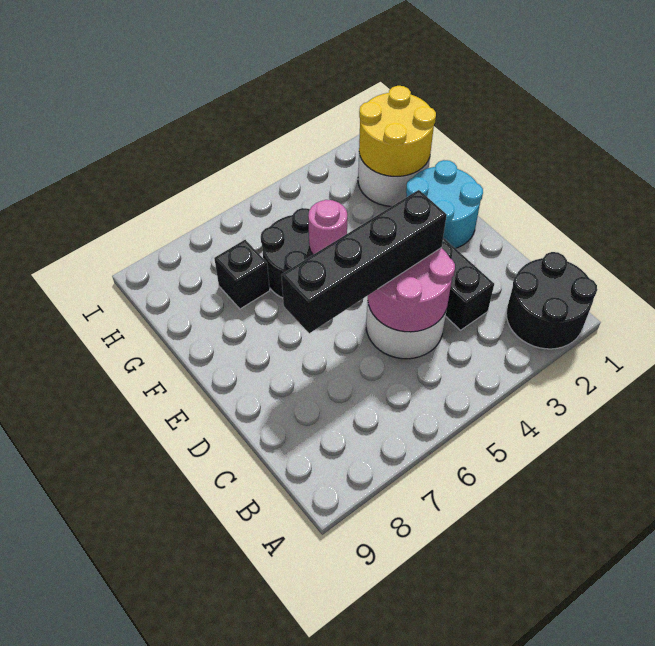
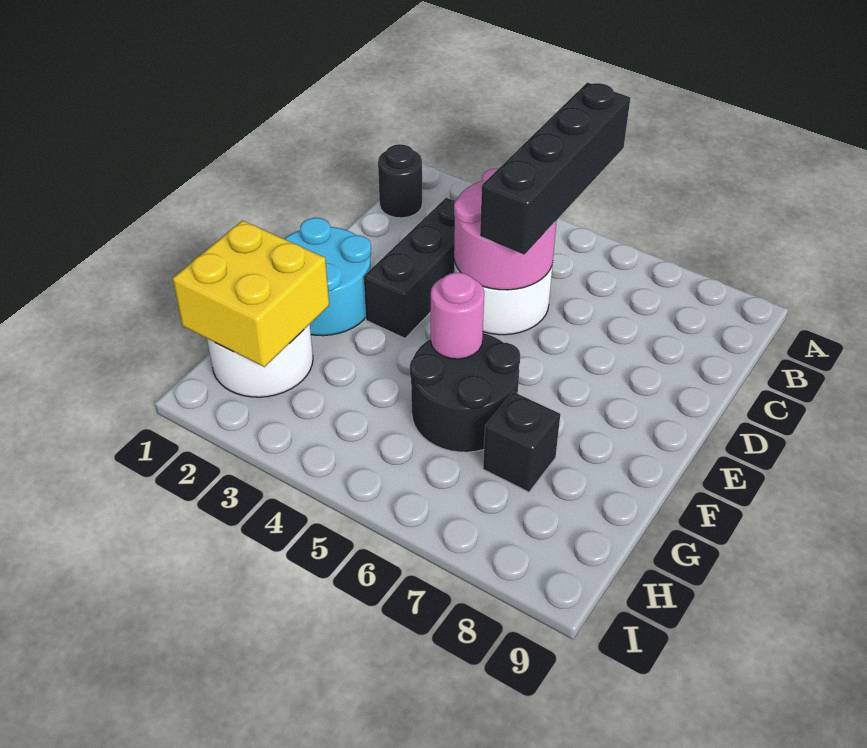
black round brick A1:B2 level 1 -> black round brick B1 level 1
black brick D4:D7 level 3 -> black brick A5:D5 level 3
yellow round brick G1:H2 level 2 -> yellow brick G1:H2 level 2

